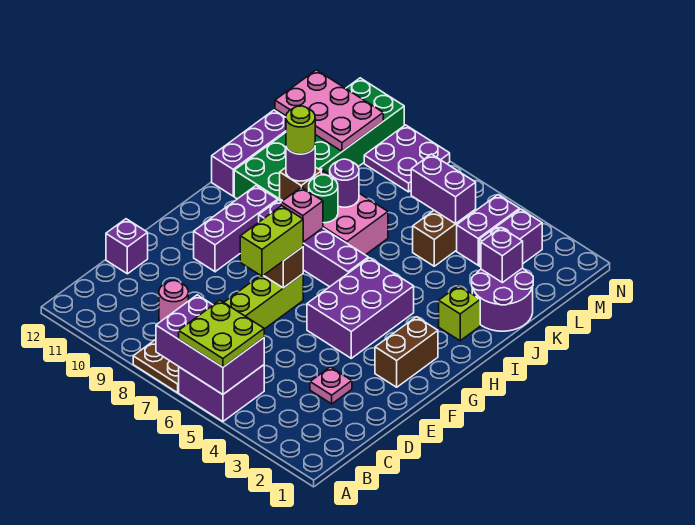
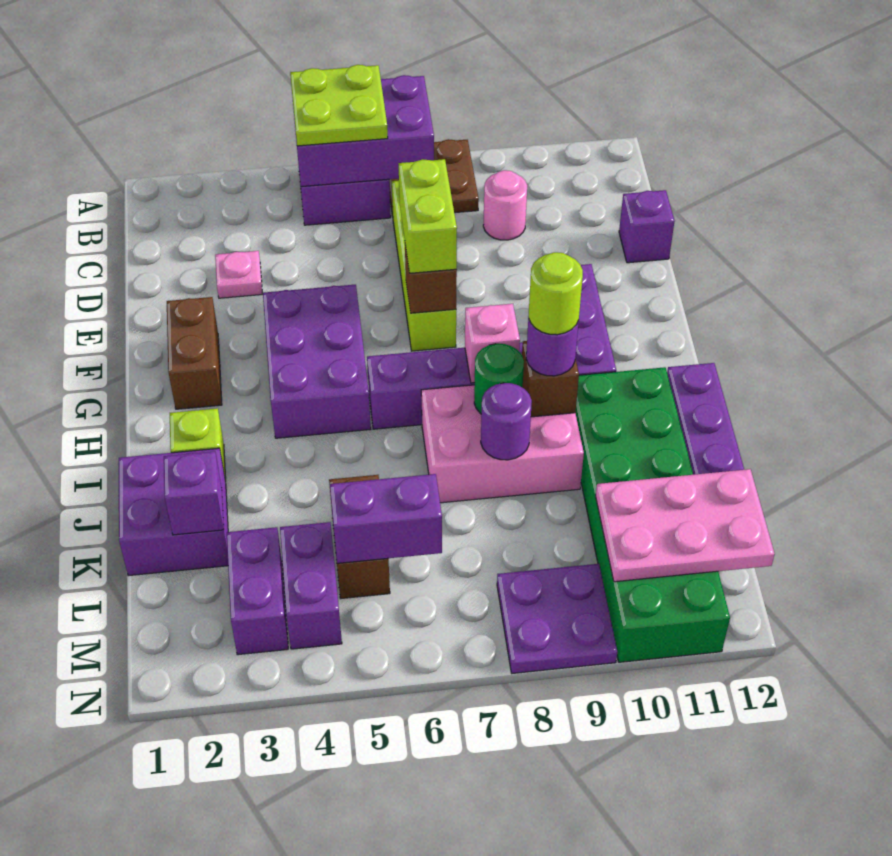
purple round brick J1:K2 level 1 -> purple brick J1:K2 level 1

